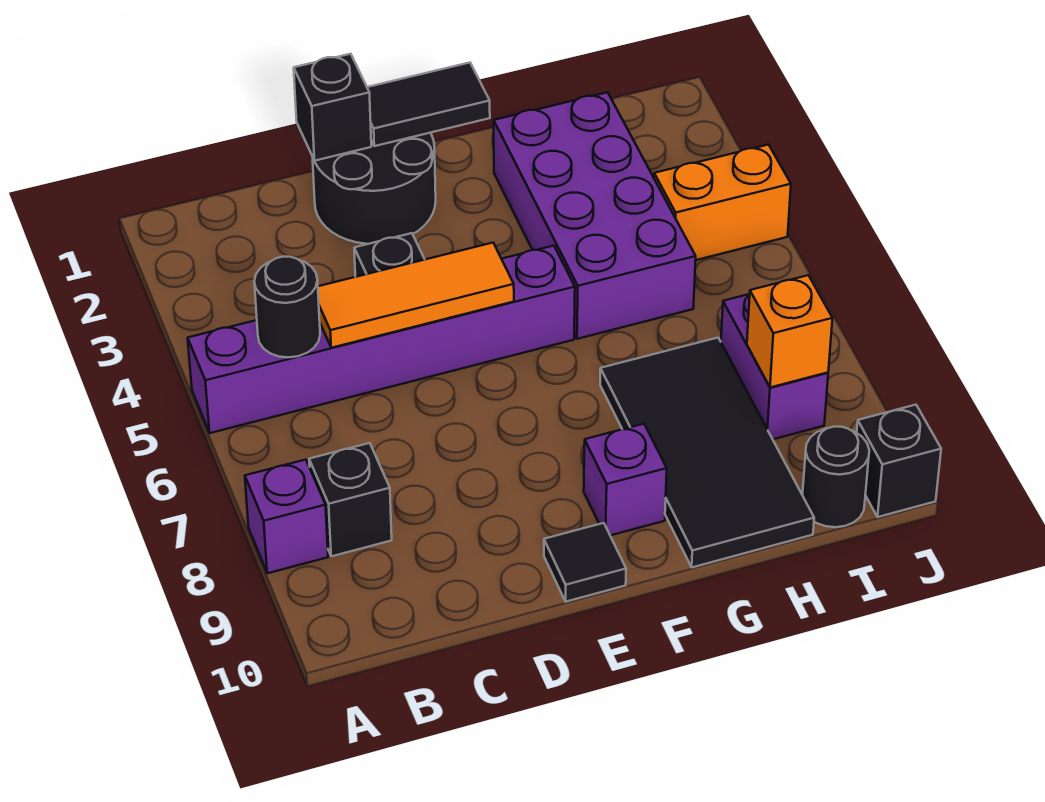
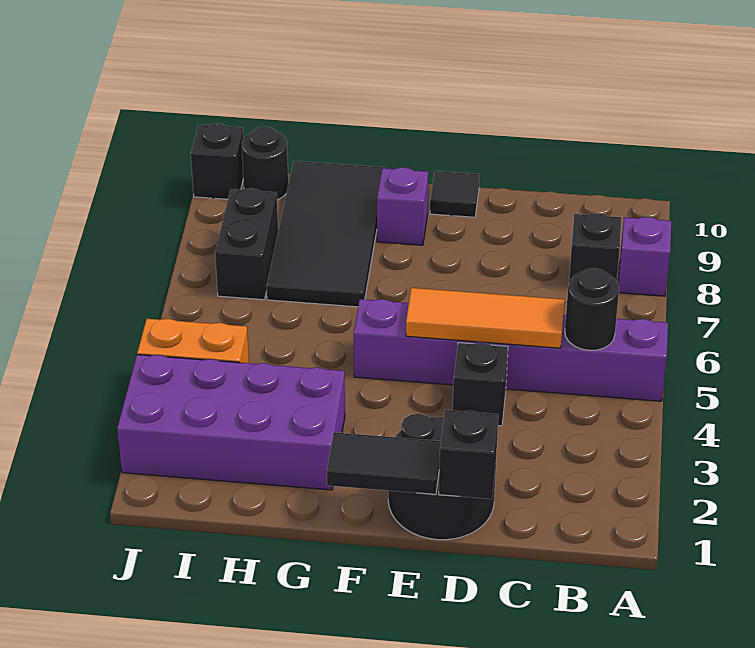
purple brick G2:H5 level 1 -> purple brick G2:J3 level 1
purple brick I7:I8 level 1 -> black brick I7:I8 level 1
orange brick I8 level 2 -> none

